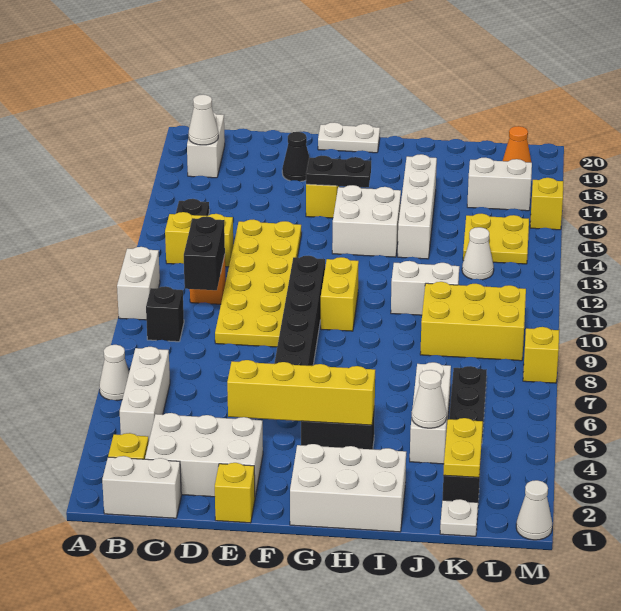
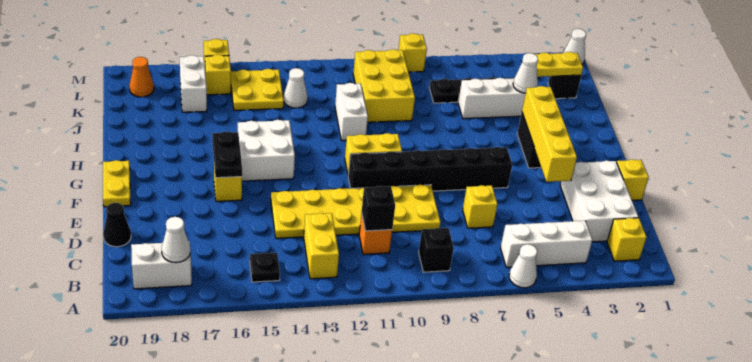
white brick A10:A11 level 1 -> none
white brick B1:C1 level 1 -> none
black brick C10:C11 level 2 -> black brick C11 level 2
none -> yellow brick D7 level 1
black cone E18 level 1 -> black cone D20 level 1
white plate F20:G20 level 1 -> yellow plate F20:G20 level 1
white brick G1:I2 level 1 -> none
white brick I14:I17 level 1 -> none
white plate K1 level 1 -> none
none -> yellow brick L16 level 1

